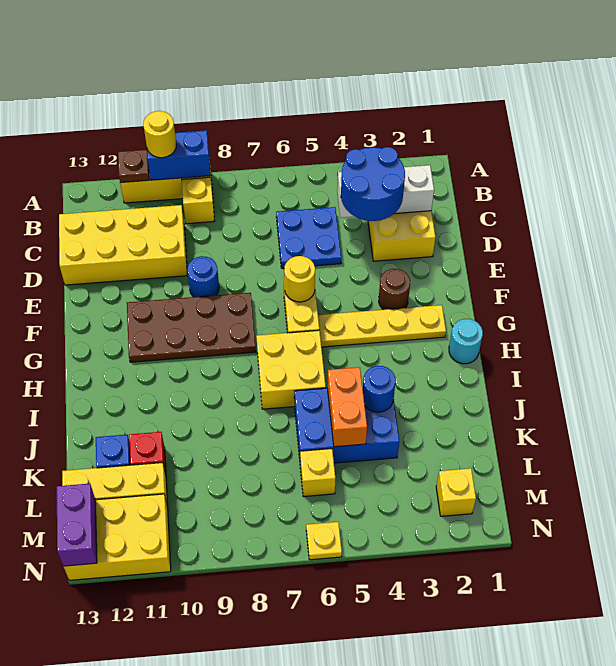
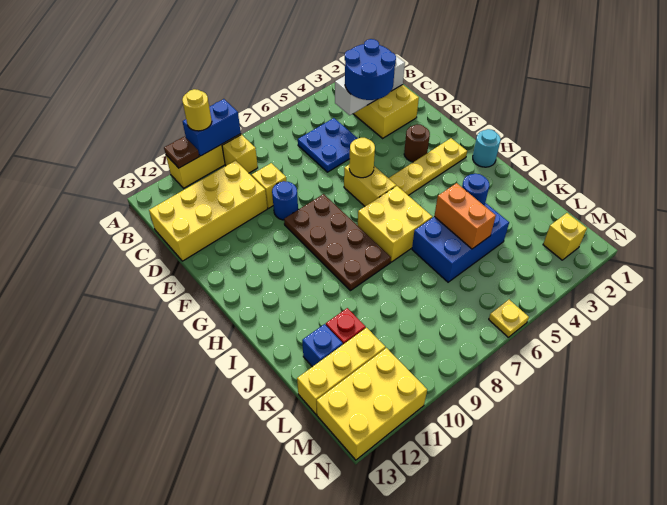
brown plate F8:G11 level 1 -> brown plate F8:I9 level 1
yellow brick L6 level 1 -> yellow brick D9 level 1
purple brick M13:N13 level 2 -> none

